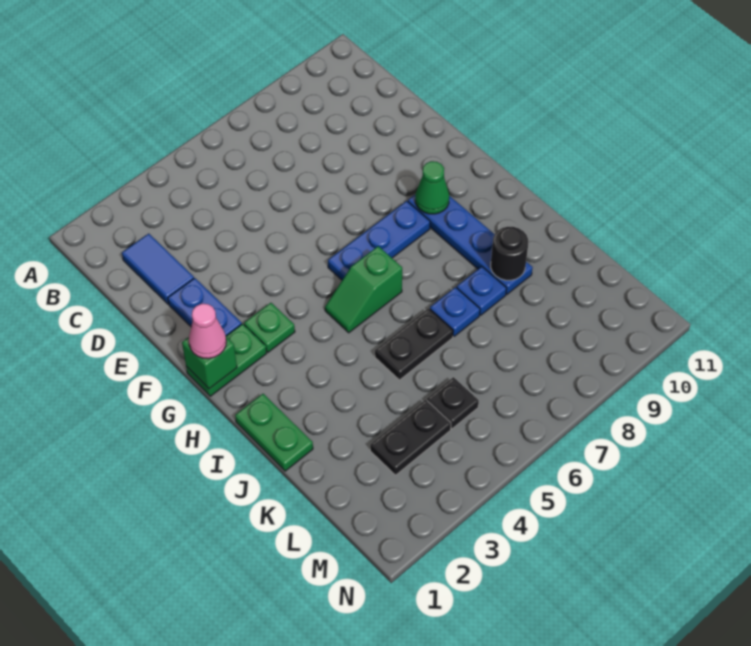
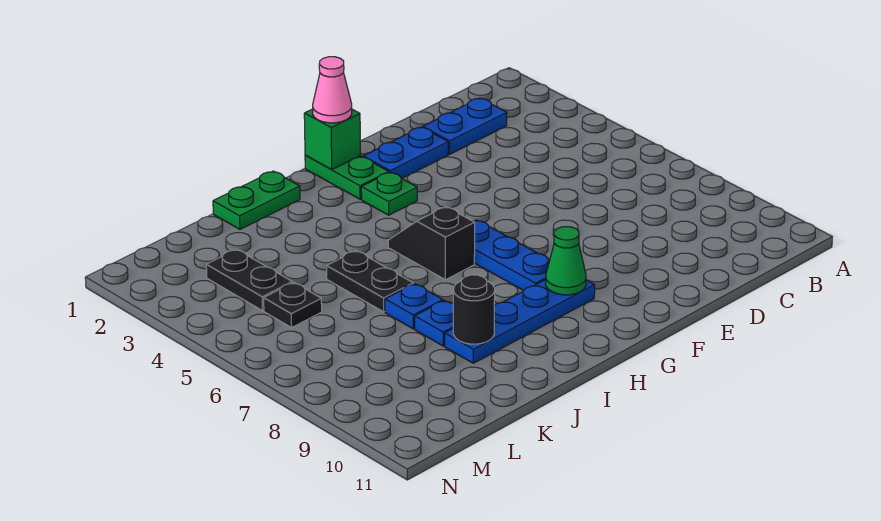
blue tile C2:D2 level 1 -> blue plate C2:D2 level 1
green slope H5:H6 level 1 top 6 -> black slope H5:H6 level 1 top 6

